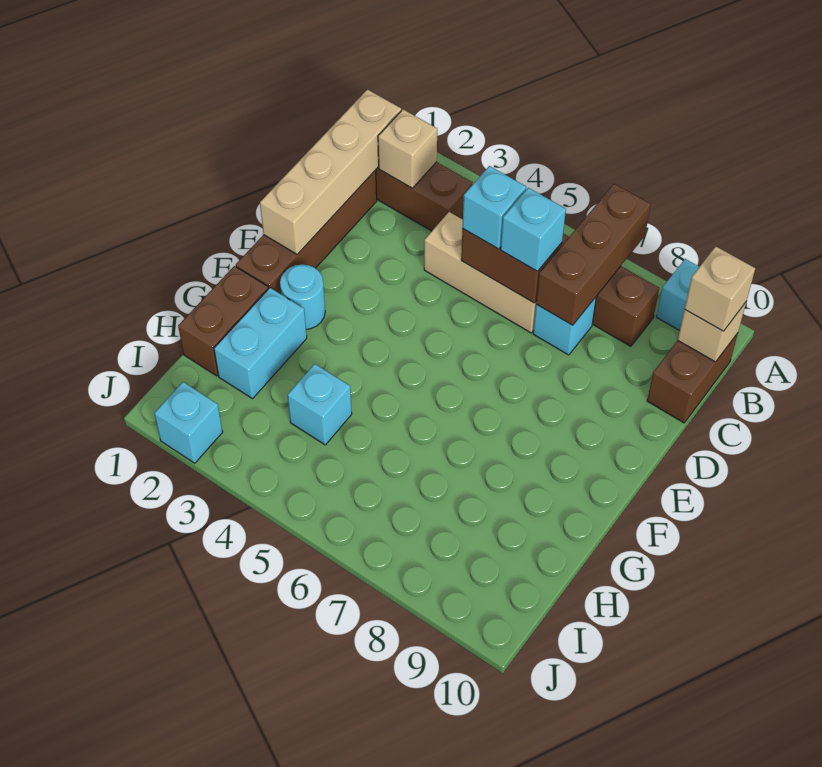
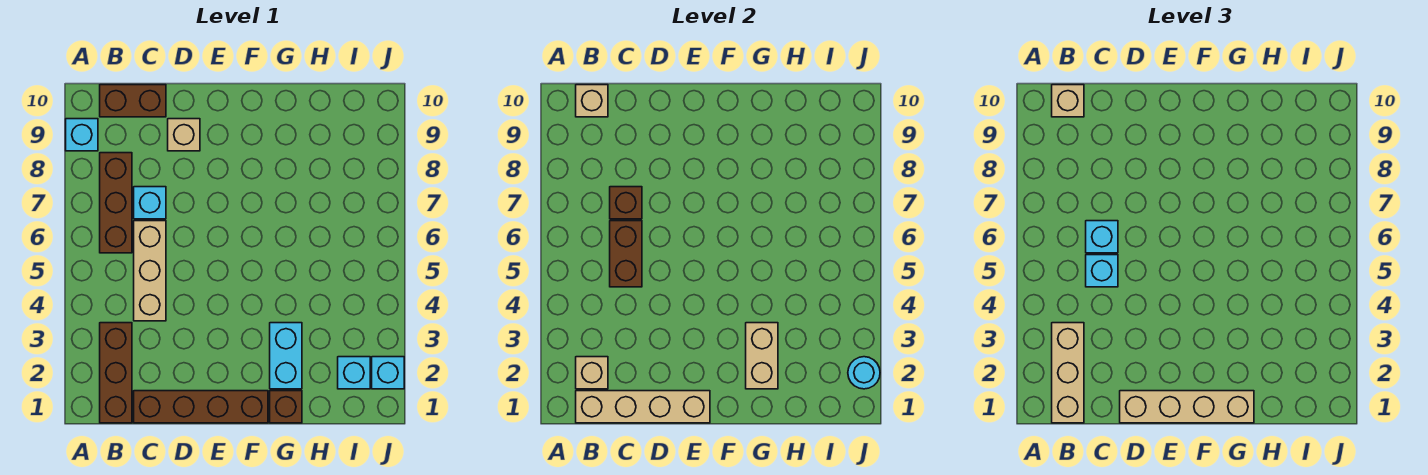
brown brick A7:C7 level 2 -> brown brick C7 level 2
none -> tan brick B1:B3 level 3
none -> tan brick D1:G1 level 3
none -> tan brick D9 level 1
cyan round brick F2 level 1 -> cyan round brick J2 level 2
brown brick G1:H1 level 1 -> brown brick G1 level 1
cyan brick G2:H2 level 1 -> cyan brick G2:G3 level 1
none -> tan brick G2:G3 level 2
cyan brick H4 level 1 -> cyan brick I2 level 1

